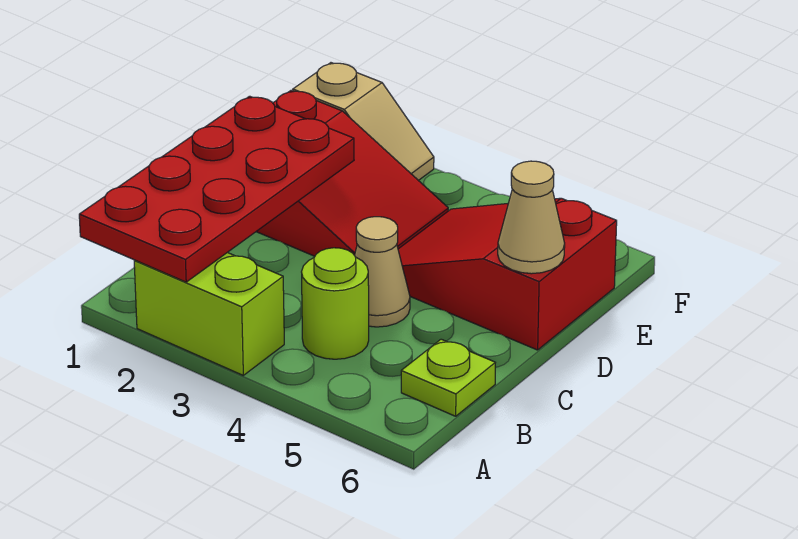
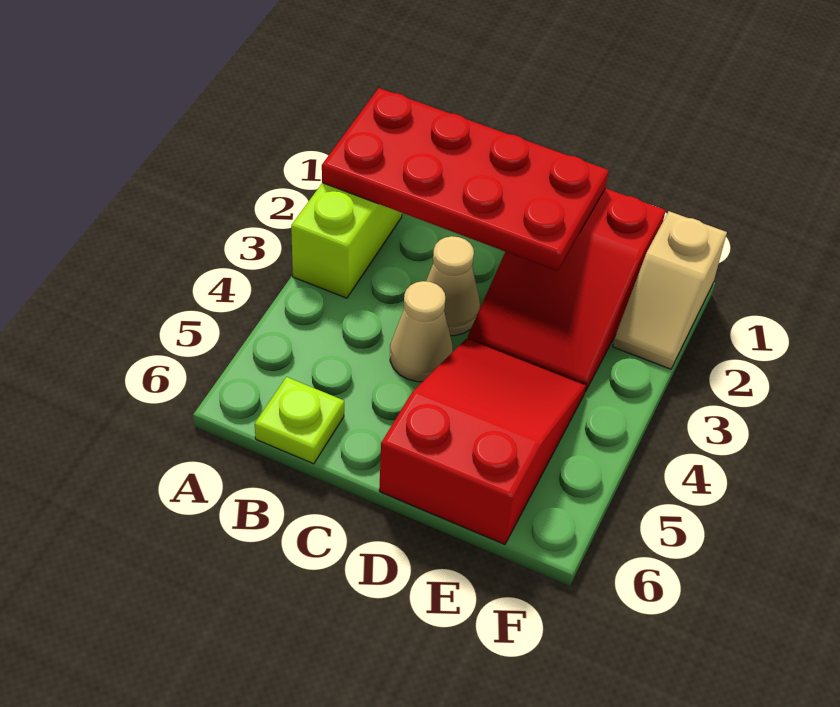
lime round brick B4 level 1 -> none
tan cone D6 level 2 -> tan cone C3 level 1

